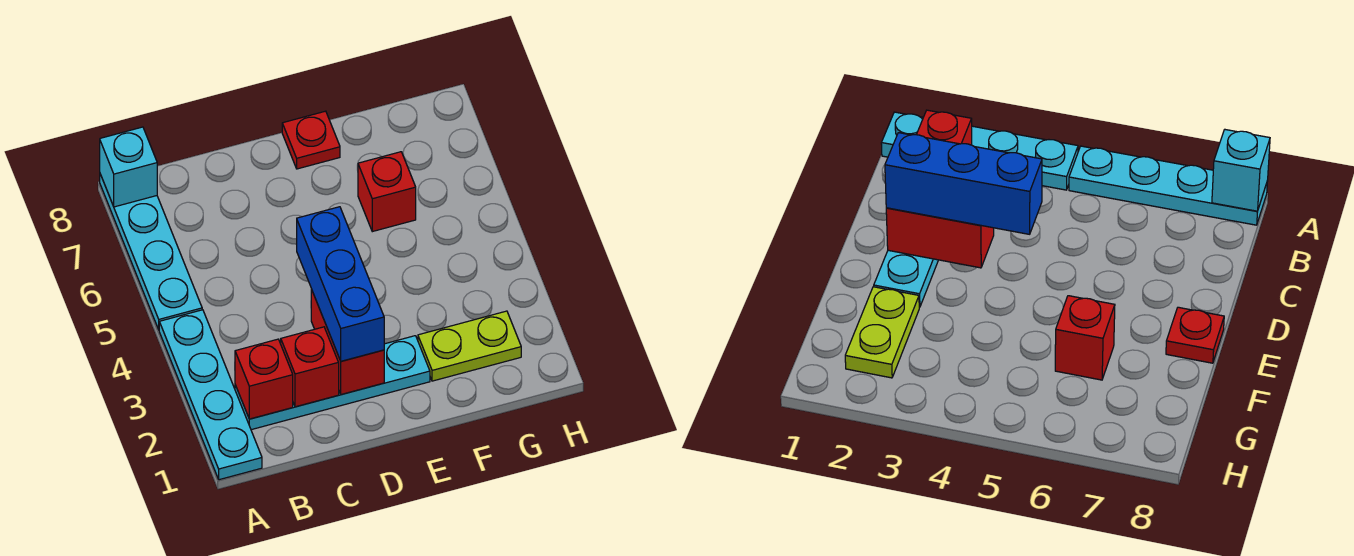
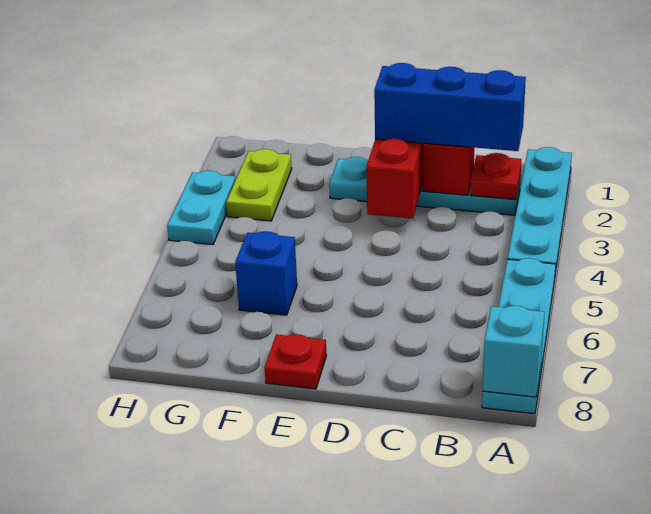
red brick B2 level 2 -> red plate B2 level 2
blue brick D2:D4 level 3 -> blue brick B2:D2 level 3
lime plate F2:G2 level 1 -> lime plate G2:G3 level 1
red brick F6 level 1 -> blue brick F6 level 1
none -> cyan plate H3:H4 level 1

